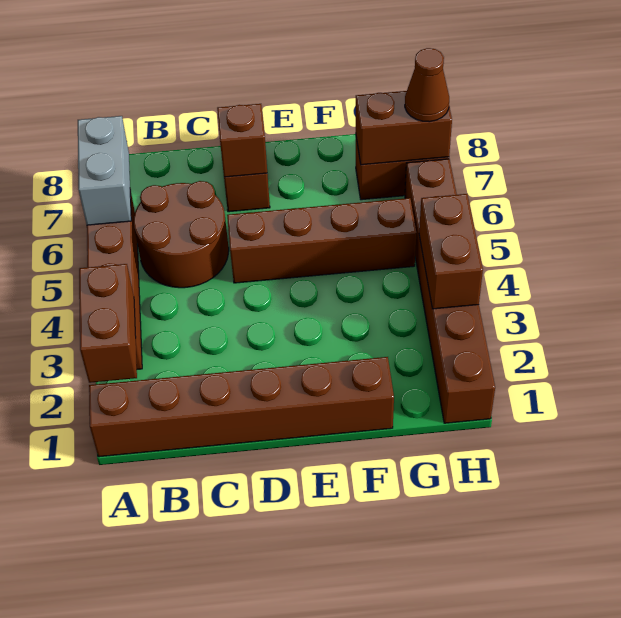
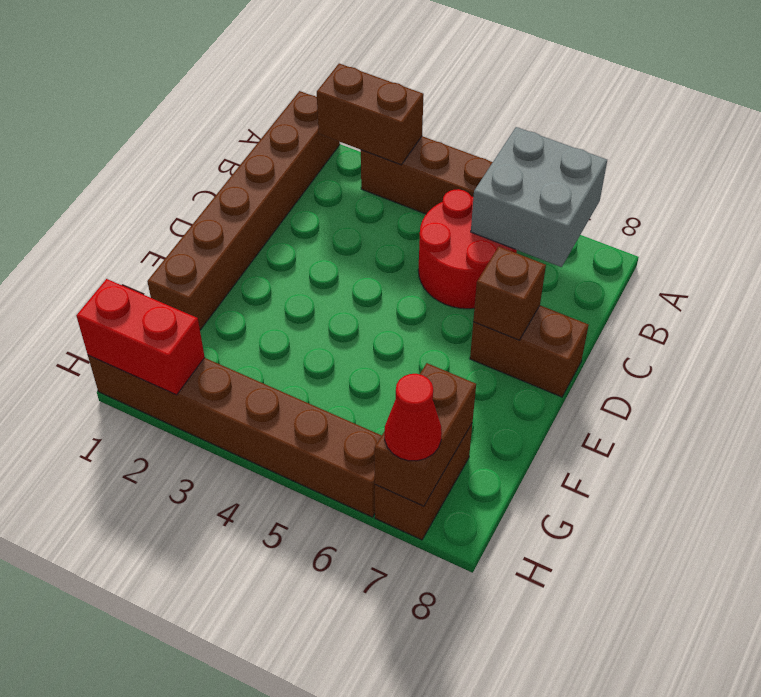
grey brick A6:A7 level 2 -> grey brick A6:B7 level 2
brown round brick B5:C6 level 1 -> red round brick B5:C6 level 1
brown brick D5:G5 level 1 -> none
none -> red brick H1:H2 level 2
brown brick H3:H4 level 2 -> none
brown cone H7 level 3 -> red cone H7 level 3

